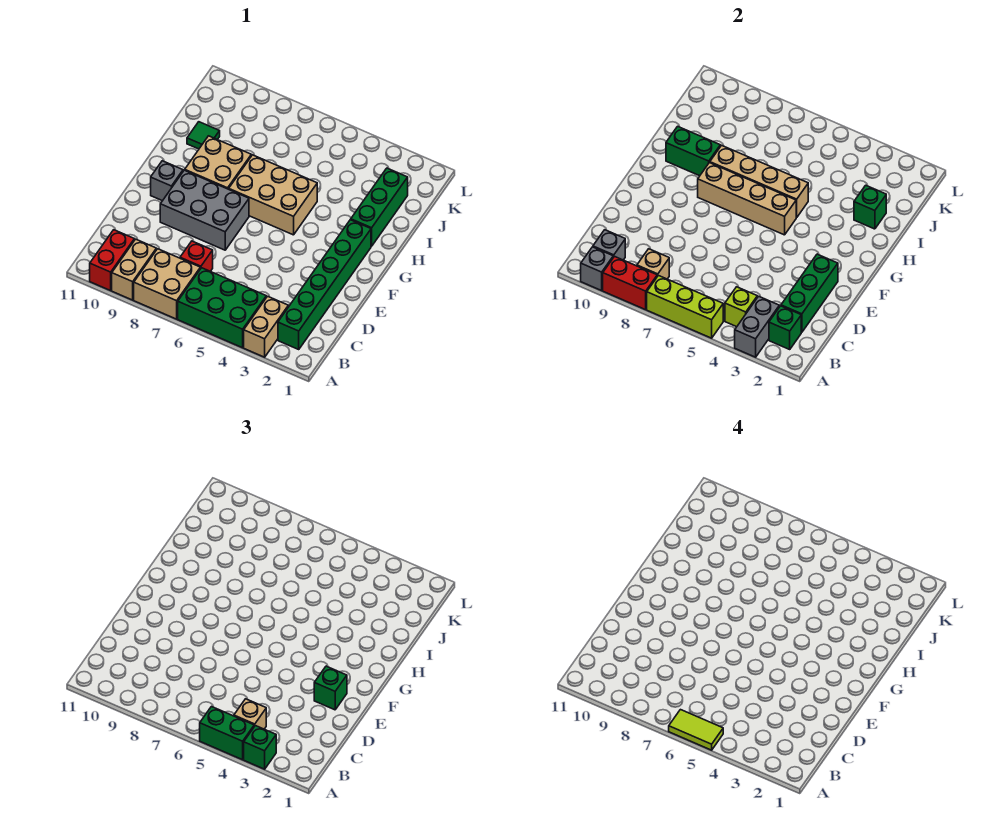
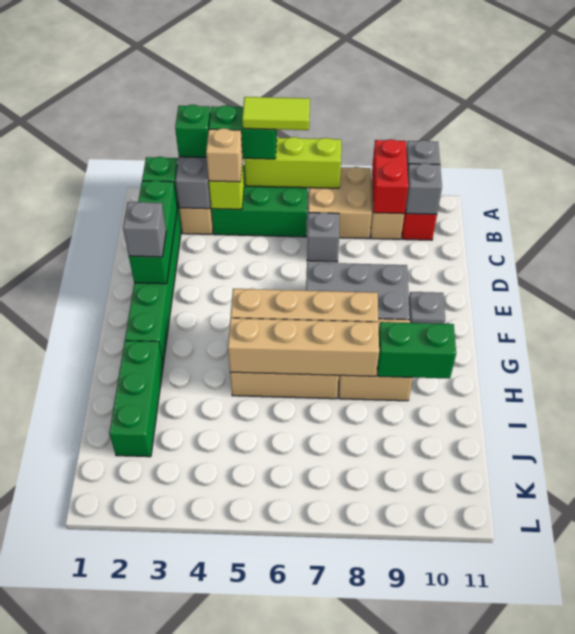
red brick A8:A9 level 2 -> red brick A9:B9 level 2
tan brick B8 level 2 -> none
red brick C7 level 1 -> grey brick C7 level 1
green brick E2 level 3 -> grey brick E2 level 3
green brick I2 level 2 -> none
green tile I10 level 1 -> none

